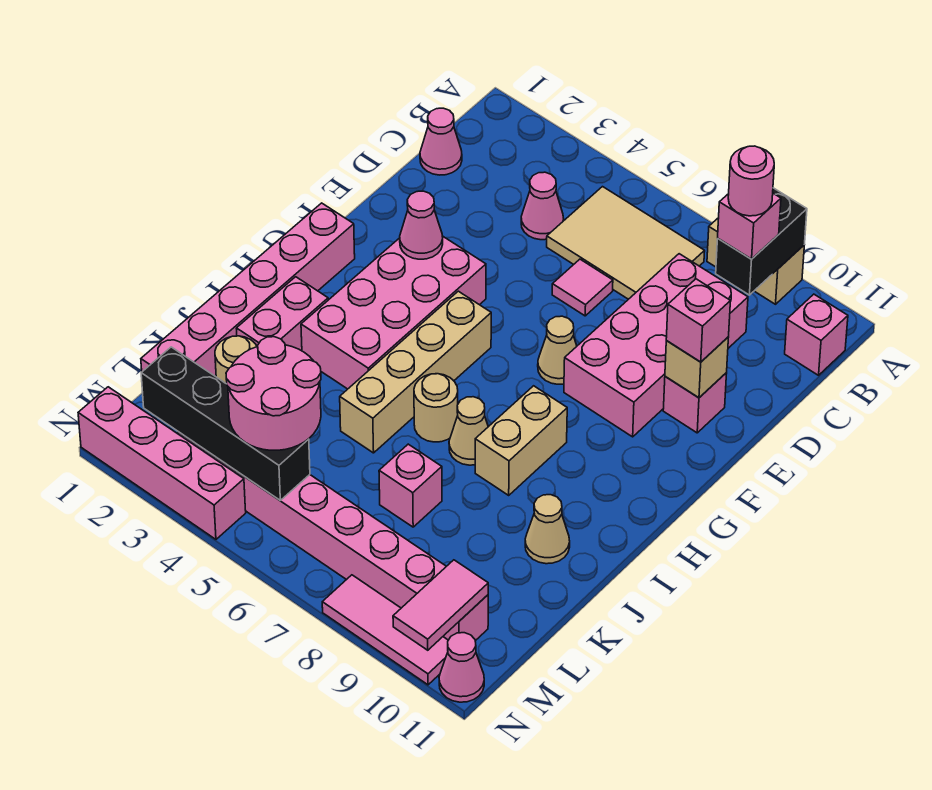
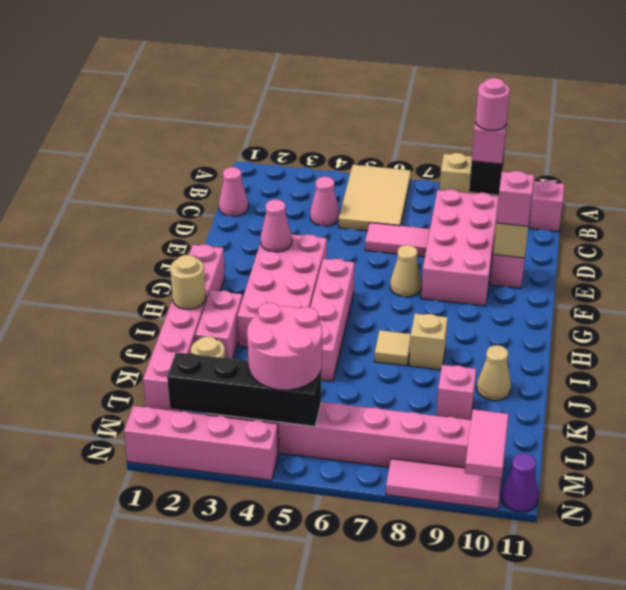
tan tile B5:C7 level 1 -> tan tile A5:C6 level 1
pink tile D6 level 1 -> pink tile D6:D7 level 1
tan brick G5:J5 level 1 -> pink brick G5:J5 level 1
tan brick H8:I8 level 1 -> tan brick I8 level 1
tan round brick I6 level 1 -> tan round brick I1 level 2
tan cone I7 level 1 -> tan tile I7 level 1
pink brick K7 level 1 -> pink brick K9 level 1
pink cone N11 level 1 -> purple cone N11 level 1

